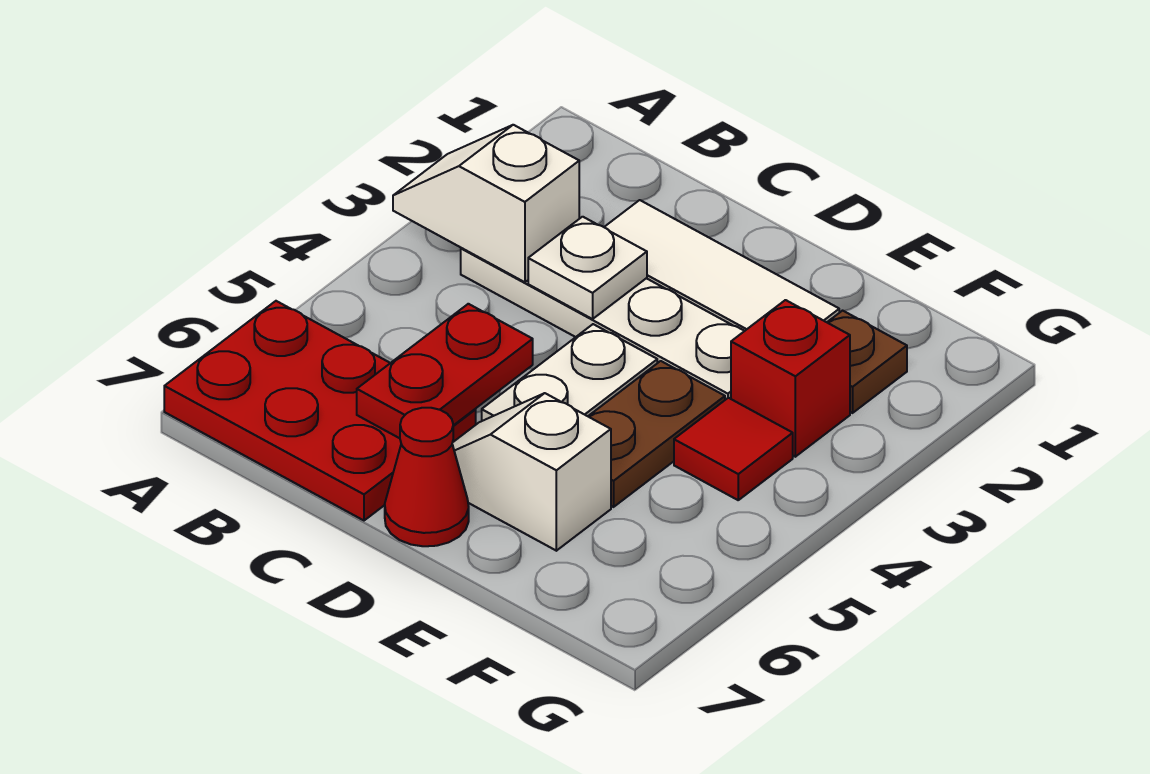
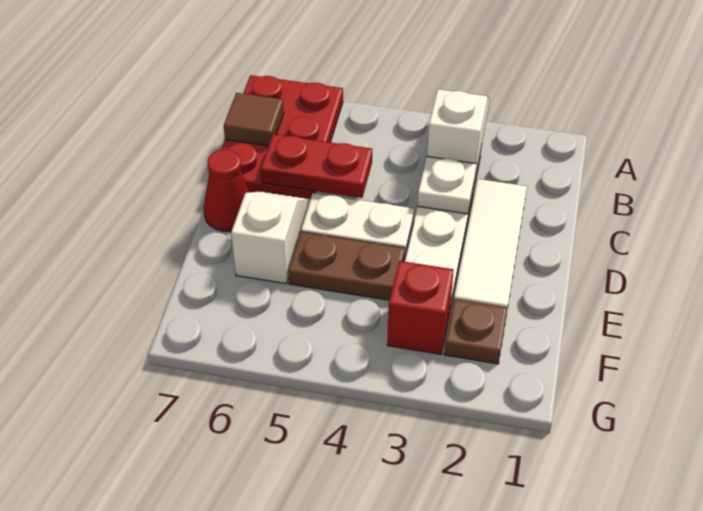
none -> brown tile B7 level 2
red tile F4 level 1 -> none

